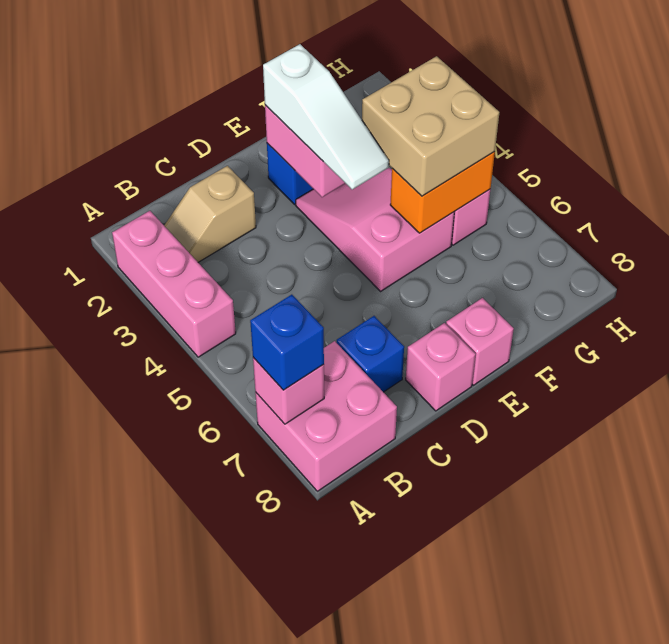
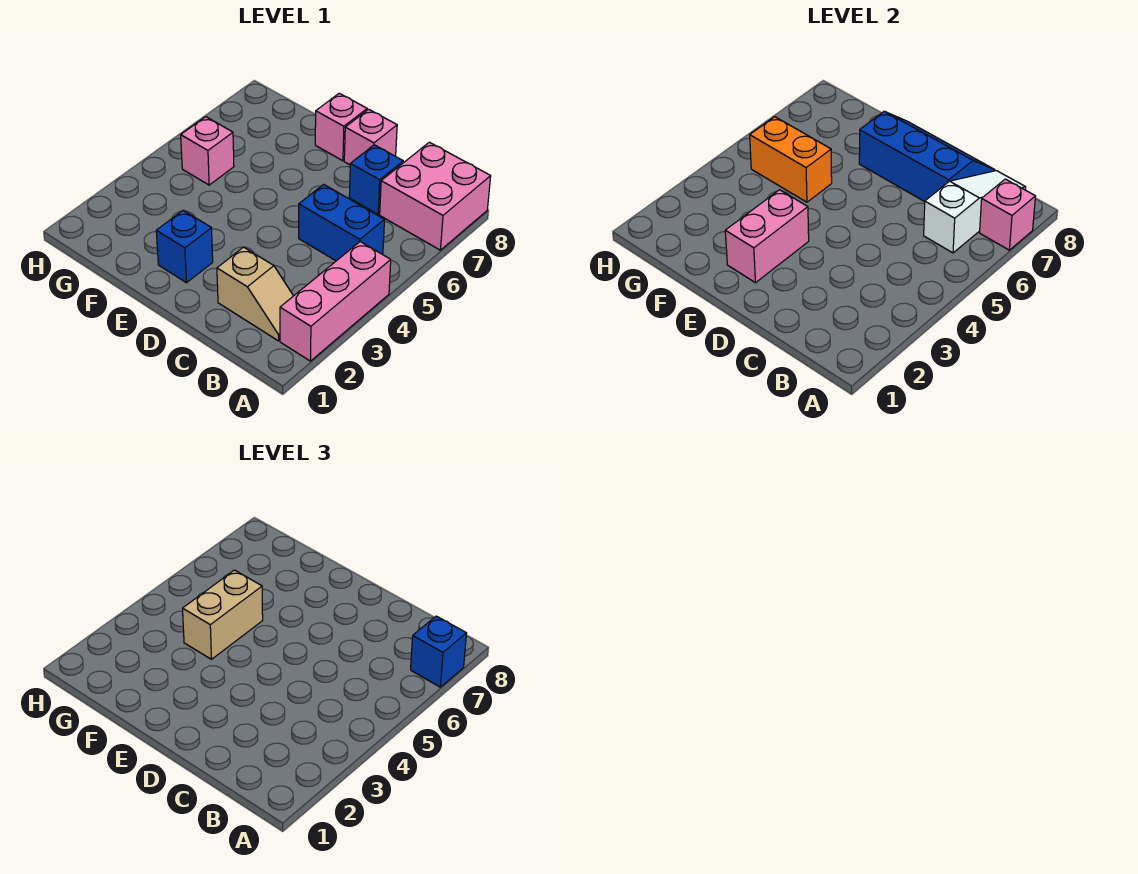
none -> blue brick B5:C5 level 1
none -> blue slope C7:E8 level 2 top 7
white slope E2:E4 level 3 top 2 -> white slope B6:B8 level 2 top 6
pink slope E3:F5 level 1 top 5 -> none
tan brick F4:G5 level 3 -> tan brick F4:F5 level 3

